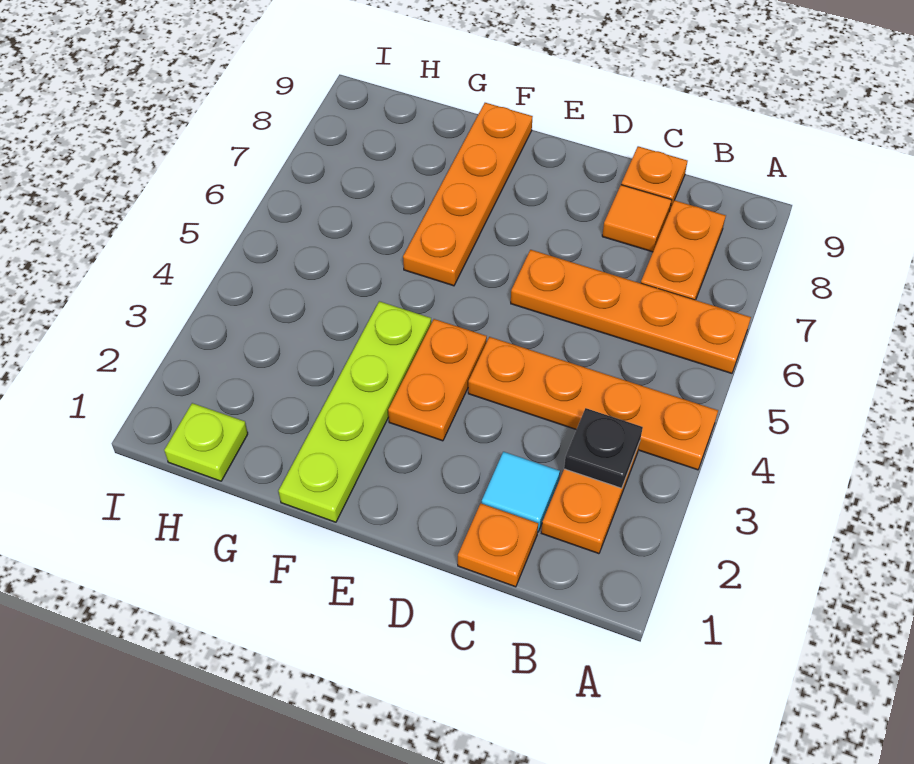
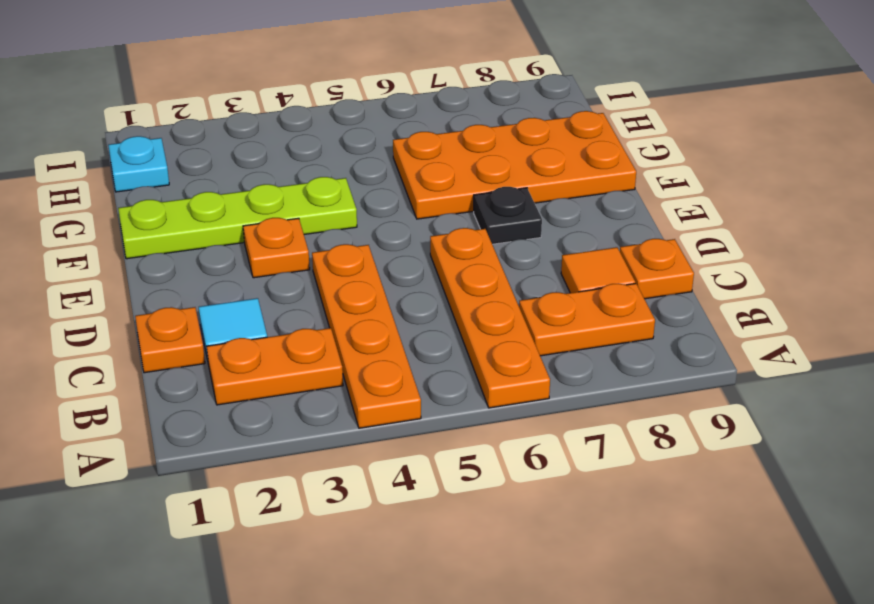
black plate B3 level 2 -> black plate E7 level 1
orange plate E3:E4 level 1 -> orange plate E3 level 1
orange plate F6:F9 level 1 -> orange plate F6:G9 level 1
lime plate H1 level 1 -> cyan plate H1 level 1

